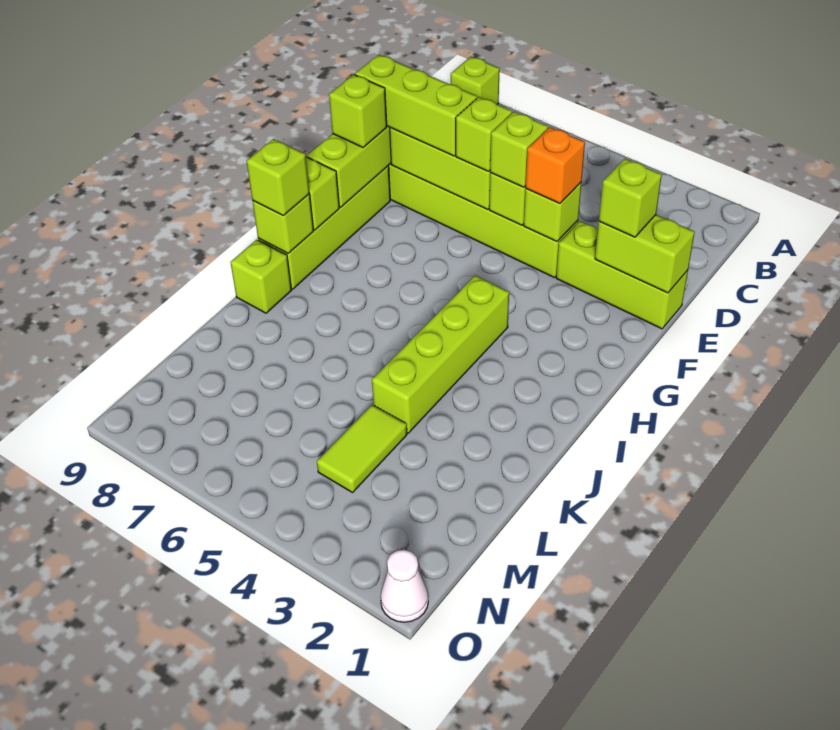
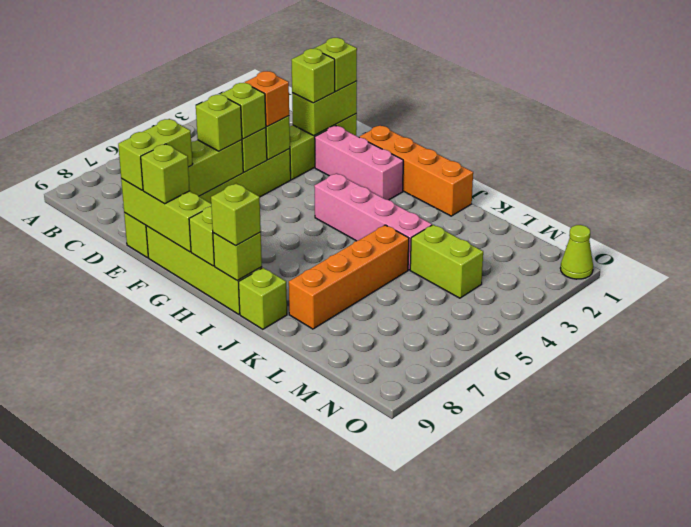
lime brick A9 level 1 -> lime brick E1 level 3
lime brick E7:E9 level 3 -> lime brick E8:E9 level 3
none -> pink brick F2:H2 level 1
none -> orange brick G1:J1 level 1
lime brick H4:K4 level 1 -> pink brick H4:K4 level 1
none -> orange brick K5:K8 level 1
lime tile L4:M4 level 1 -> lime brick L4:M4 level 1
white cone O1 level 1 -> lime cone O1 level 1

